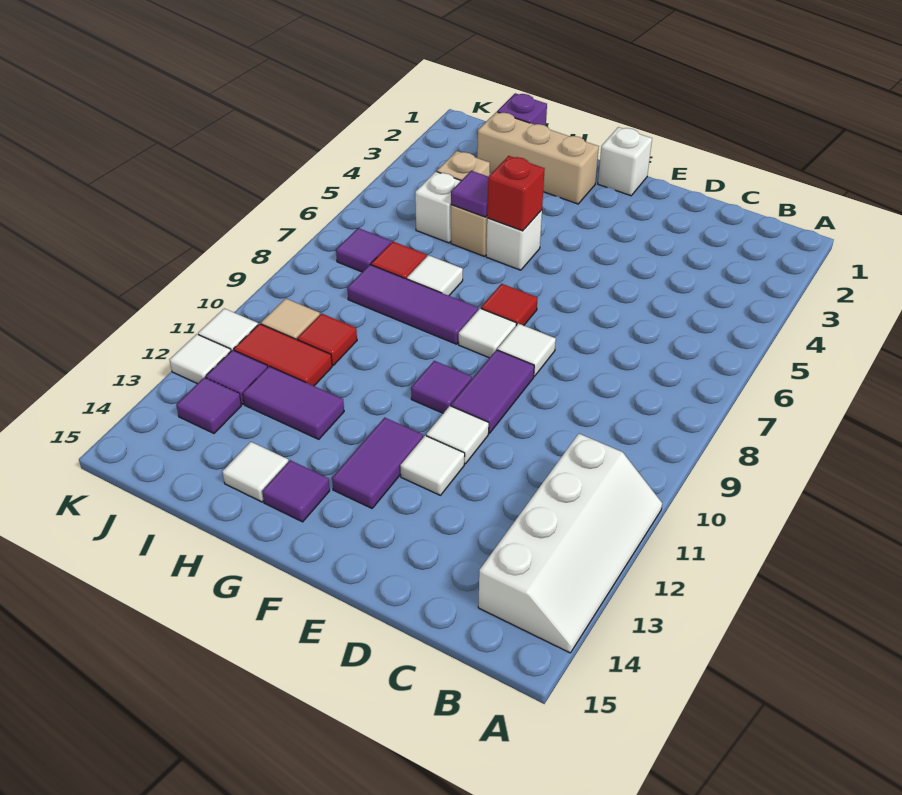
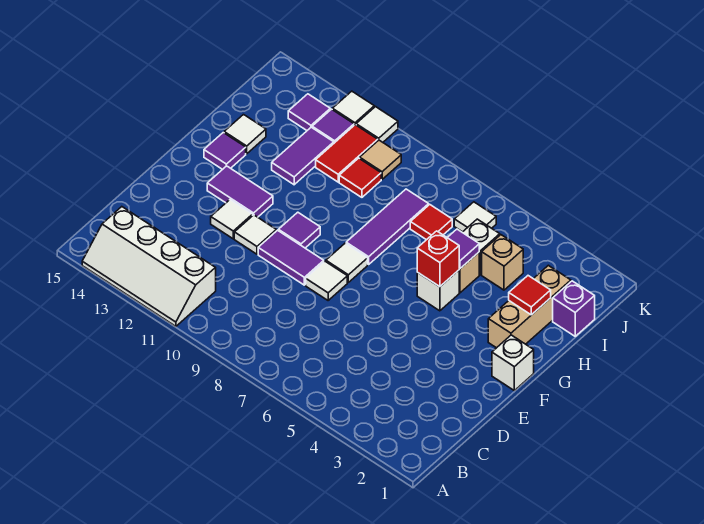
red tile F7 level 1 -> red tile H2 level 2
white tile H7 level 1 -> white tile J6 level 1
purple tile J7 level 1 -> none

